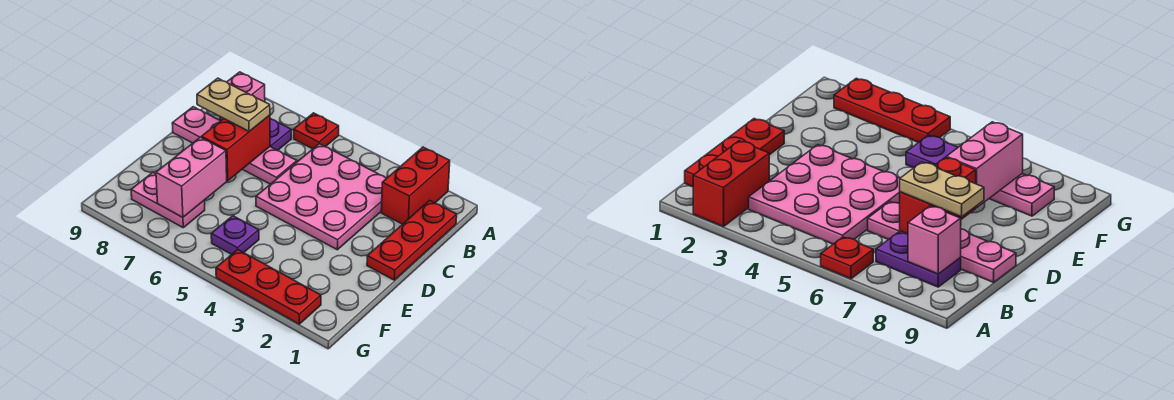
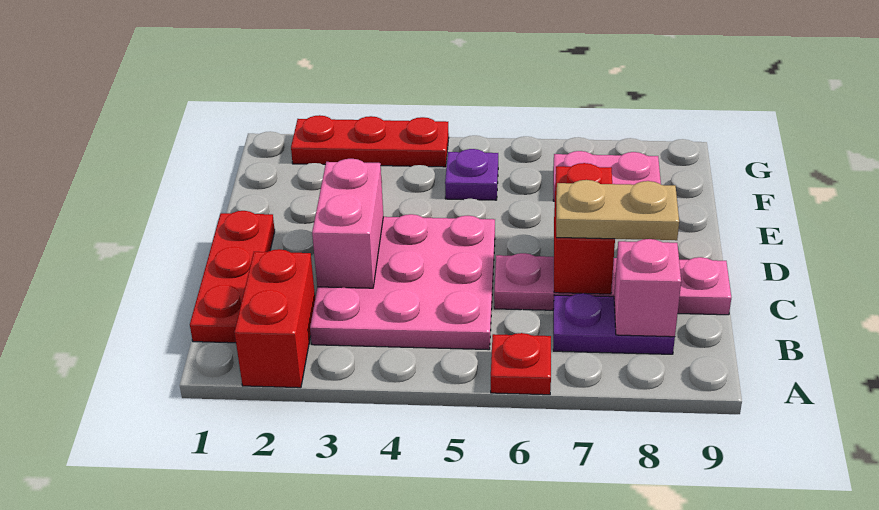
pink brick E7:F7 level 2 -> pink brick C3:D3 level 2

